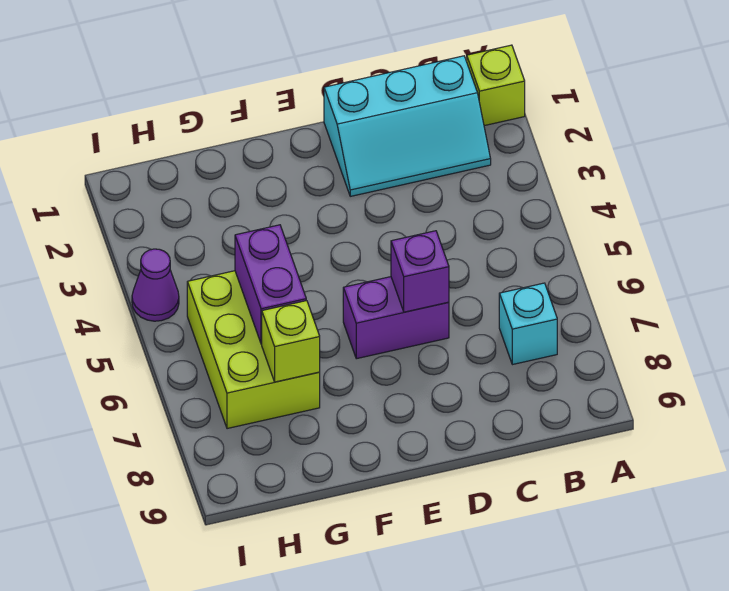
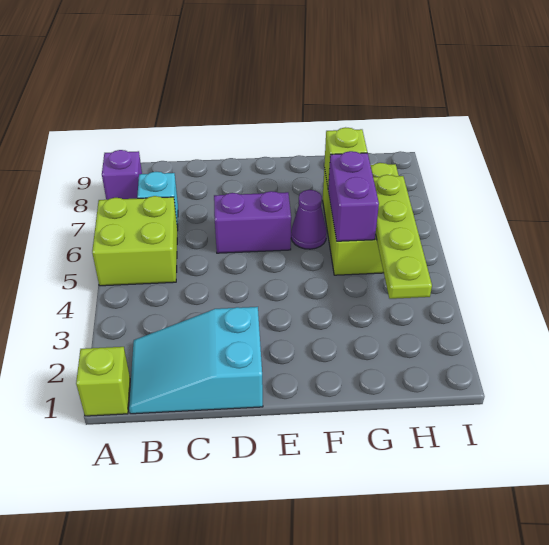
none -> lime brick A5:B6 level 1
cyan slope B1:D2 level 1 top 1 -> cyan slope B1:D2 level 1 top D
purple brick D6 level 2 -> purple brick A8 level 1
none -> lime plate H3:H6 level 2
purple cone I4 level 1 -> purple cone F6 level 1

